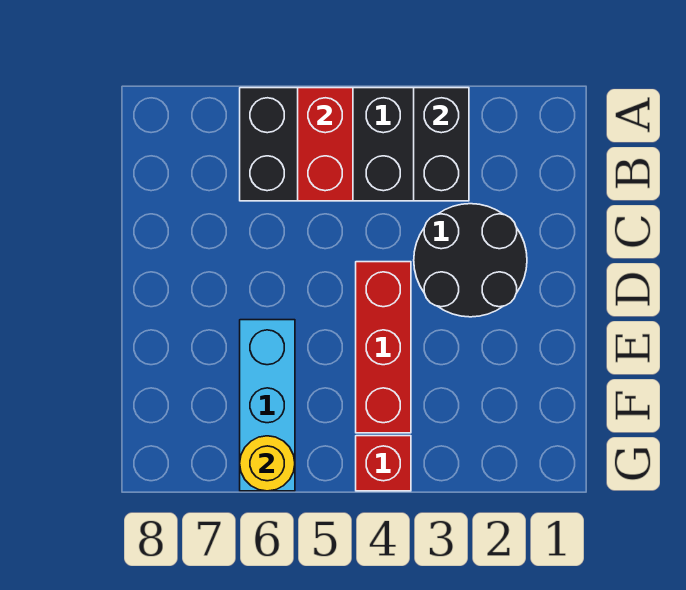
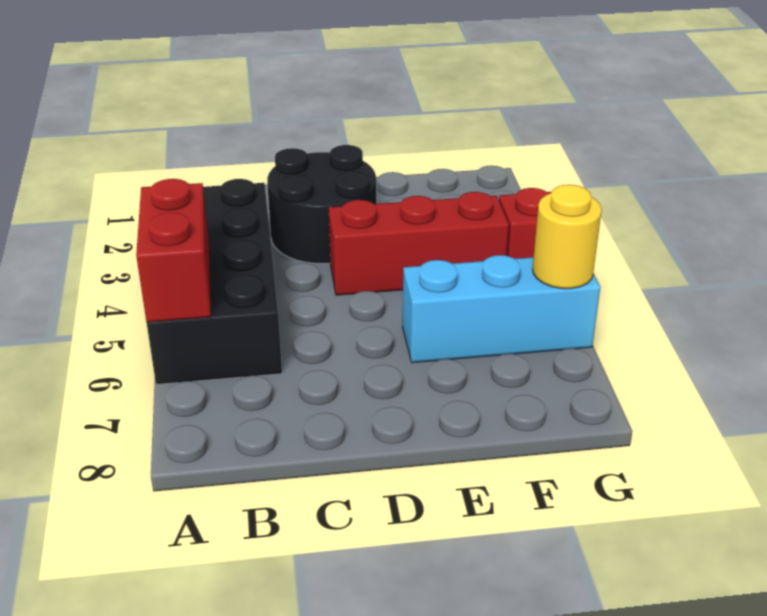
black brick A3:B3 level 2 -> none
red brick A5:B5 level 2 -> red brick A5:A6 level 2

